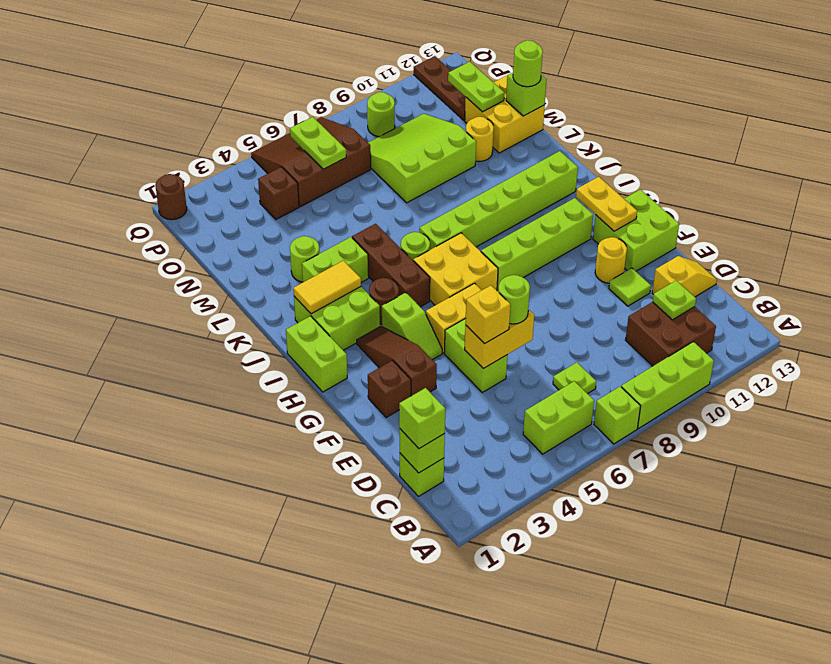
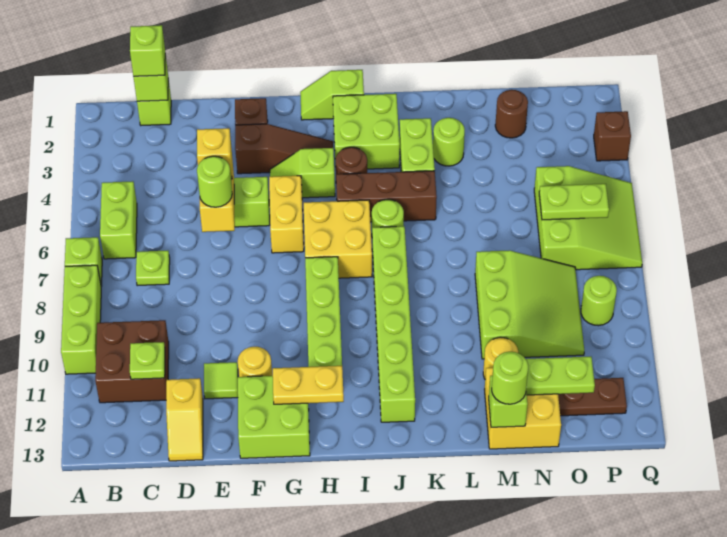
lime brick H1:I1 level 1 -> lime slope H1:I1 level 1 top I
yellow tile J2:J3 level 2 -> none
brown brick O4 level 1 -> brown brick Q3 level 1
brown slope O5:Q7 level 1 top O -> lime slope O5:Q7 level 1 top O
brown plate O12:Q12 level 1 -> brown plate O12:P12 level 1
brown round brick Q1 level 1 -> brown round brick N2 level 1

